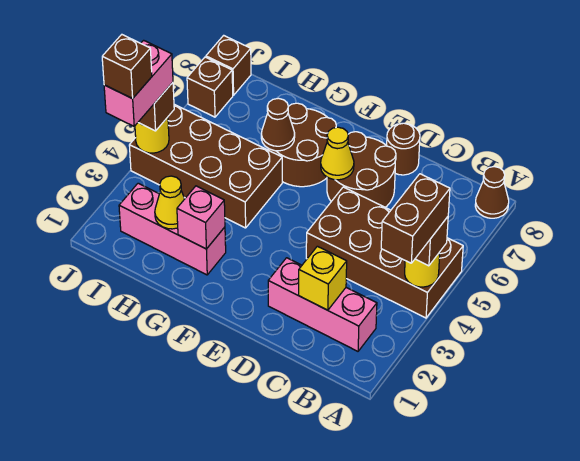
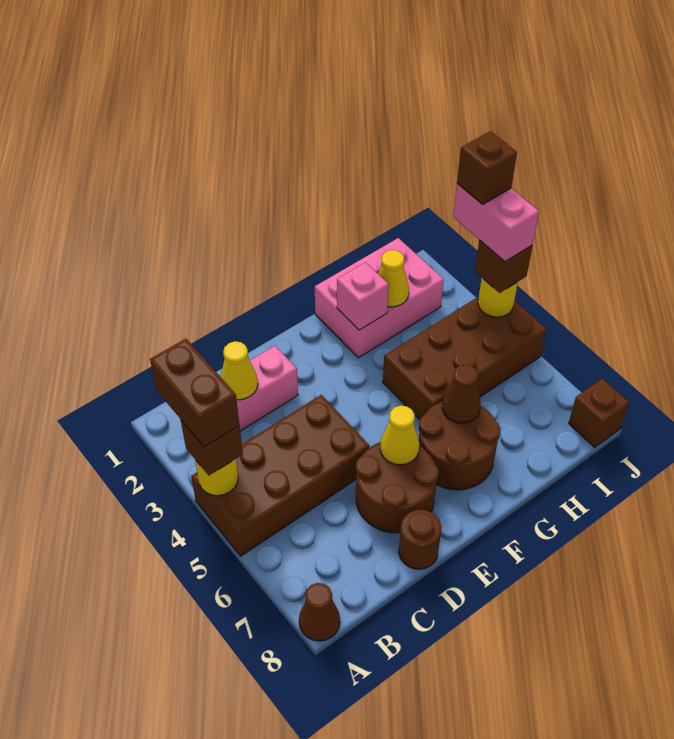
yellow brick C2 level 2 -> yellow cone C2 level 2
pink brick G2:I2 level 1 -> pink brick G1:I2 level 1
brown brick J7 level 1 -> none

